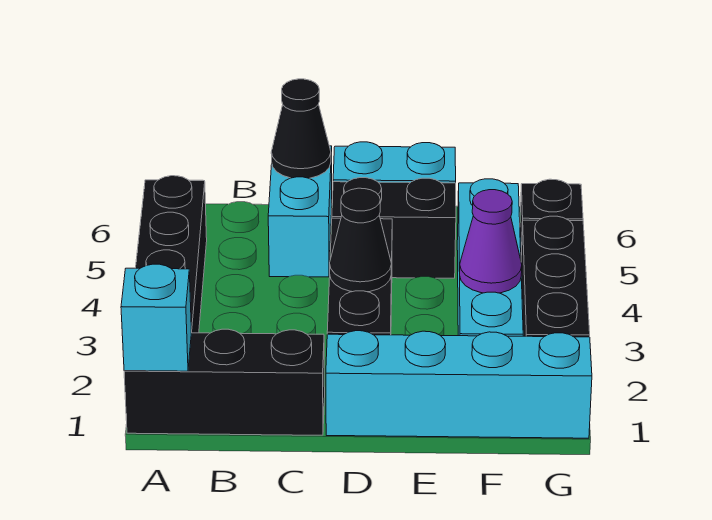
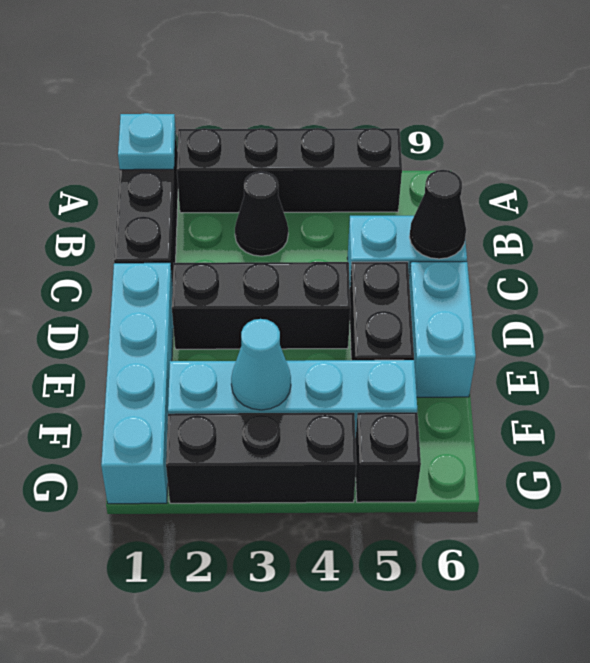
cyan brick A1 level 2 -> cyan plate A1 level 2
black cone D3 level 2 -> black cone B3 level 1
purple cone F3 level 2 -> cyan cone F3 level 2

